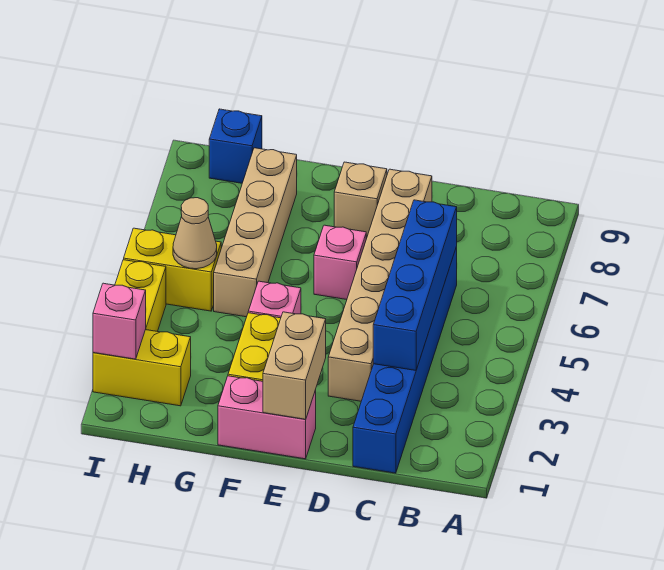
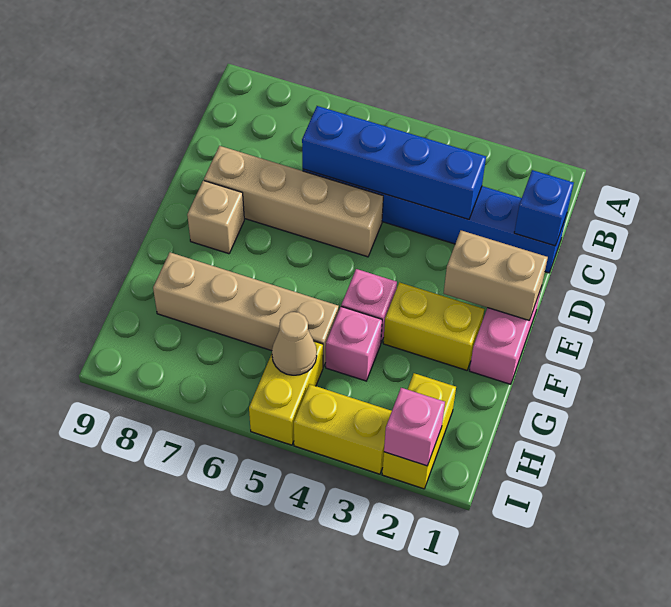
tan brick D3:D8 level 1 -> tan brick D5:D8 level 1
pink brick E6 level 1 -> pink brick G4 level 1
blue brick H9 level 1 -> blue brick C1 level 2

